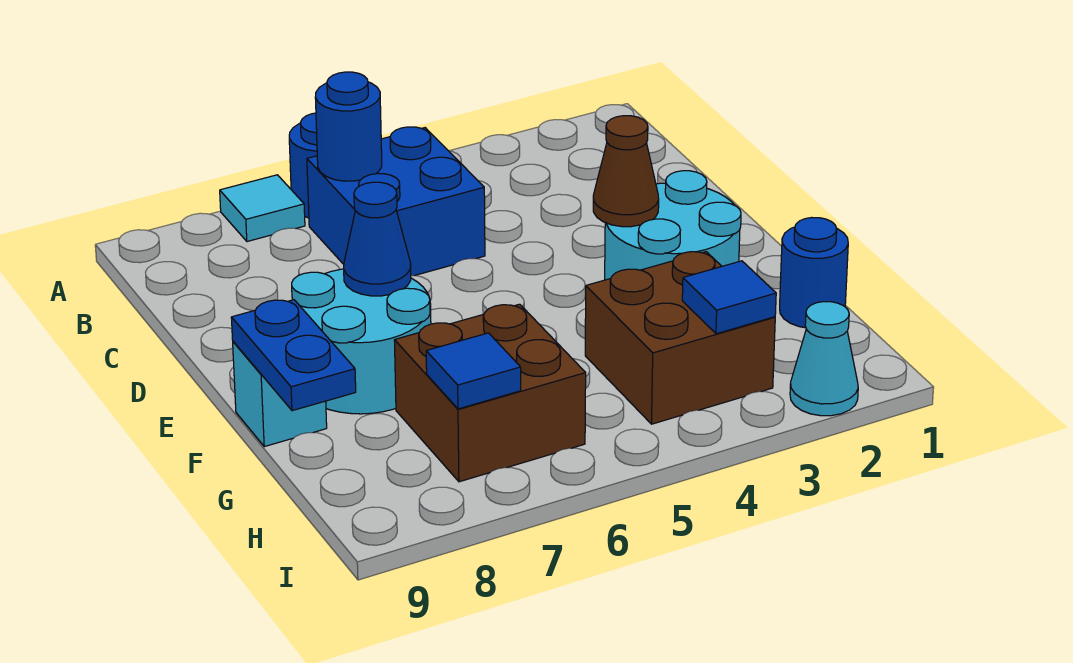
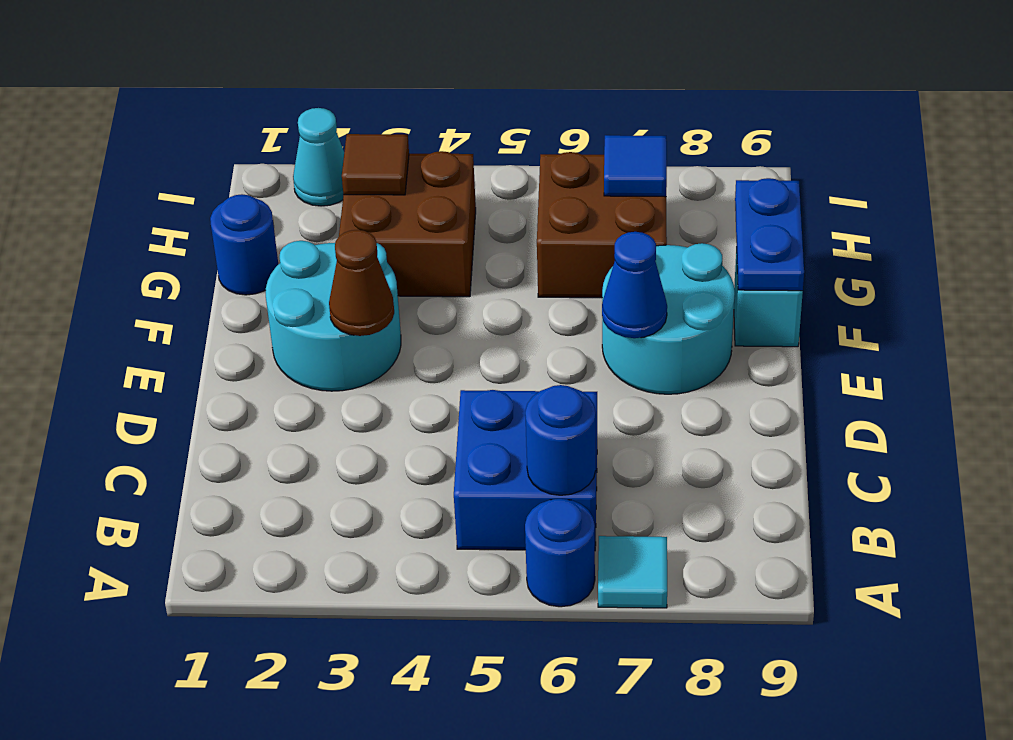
blue tile H3 level 2 -> brown tile H3 level 2

